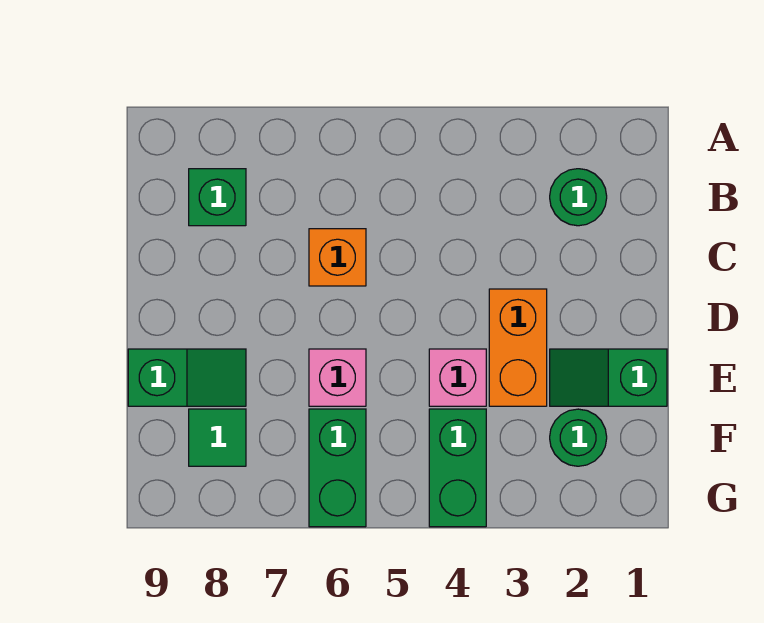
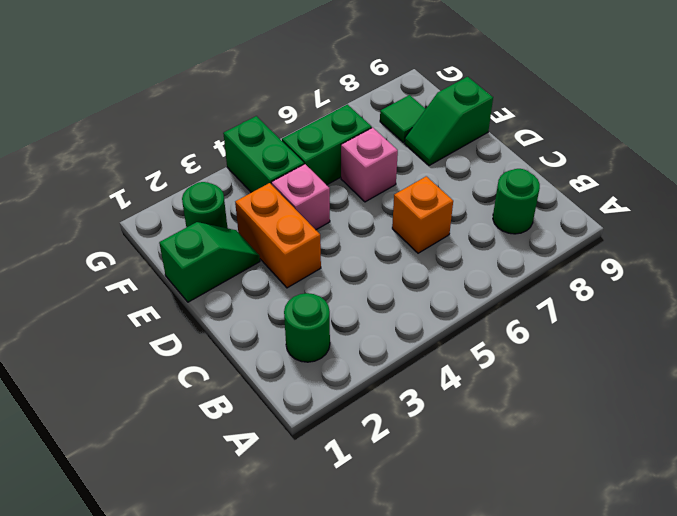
green brick B8 level 1 -> green round brick B8 level 1
green brick F6:G6 level 1 -> green brick F5:F6 level 1

